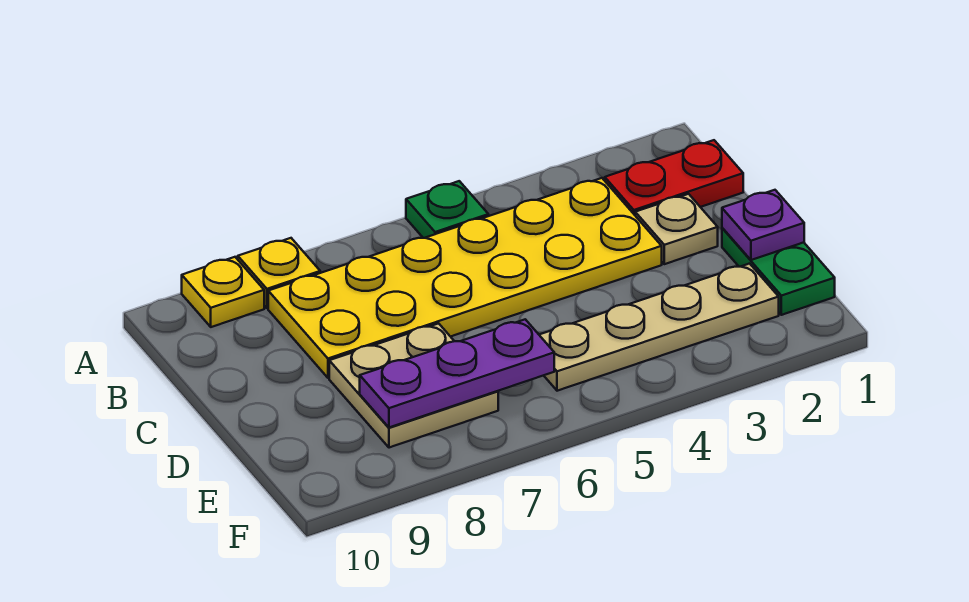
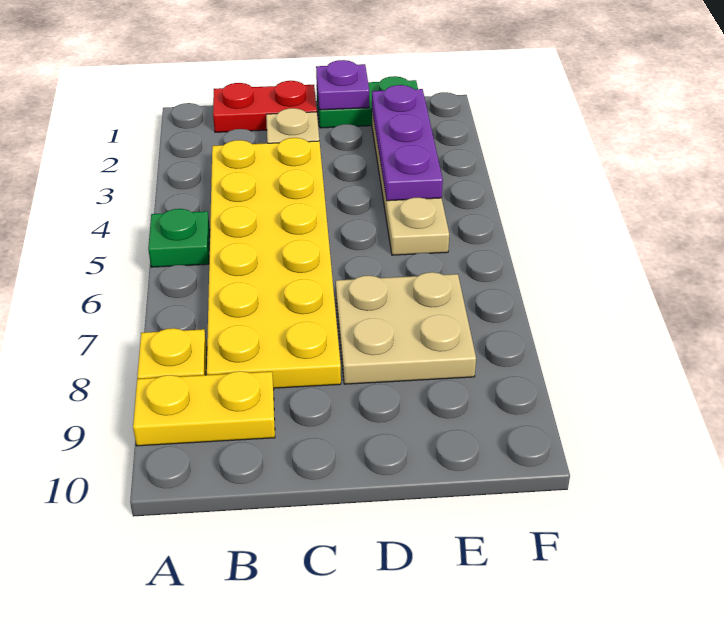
yellow plate A9 level 1 -> yellow plate A9:B9 level 1
red plate B1:B2 level 1 -> red plate B1:C1 level 1
purple plate E6:E8 level 2 -> purple plate E2:E4 level 2

